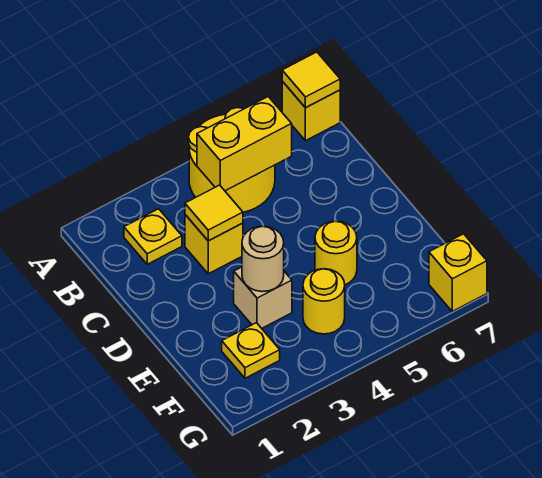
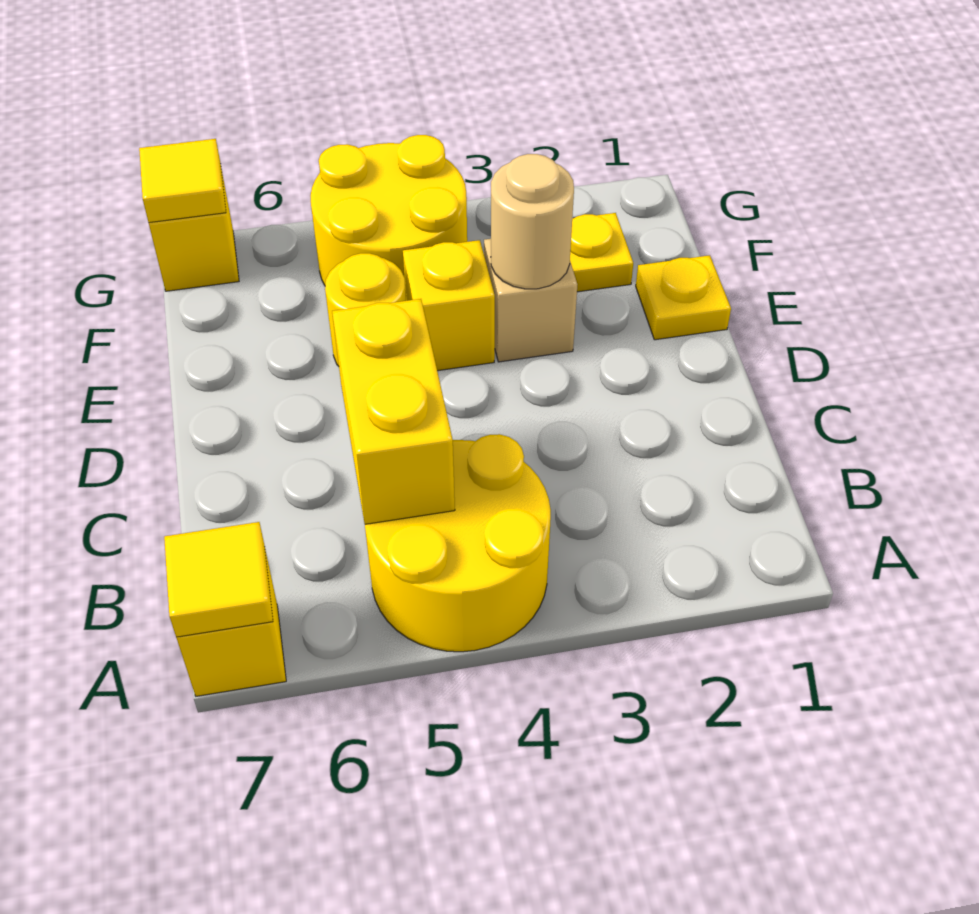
yellow plate B2 level 1 -> yellow plate E1 level 1
yellow brick B4:B5 level 2 -> yellow brick B5:C5 level 2
yellow brick C3 level 1 -> yellow brick E4 level 1
yellow tile C3 level 2 -> yellow tile G7 level 2
yellow round brick F4 level 1 -> yellow round brick F4:G5 level 1

